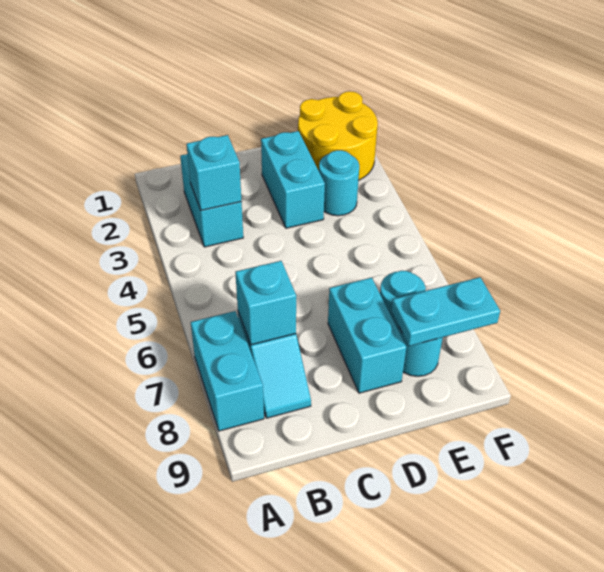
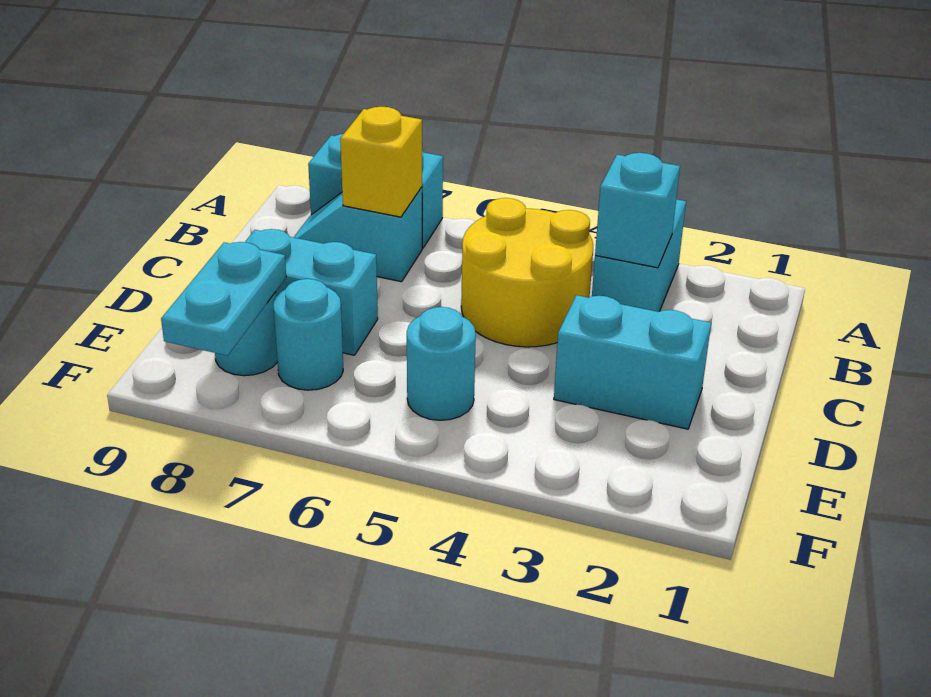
cyan brick B2:B3 level 1 -> cyan brick A3:B3 level 1
cyan brick B7 level 2 -> yellow brick B7 level 2
yellow round brick E1:F2 level 1 -> yellow round brick B4:C5 level 1
cyan round brick E3 level 1 -> cyan round brick E5 level 1

